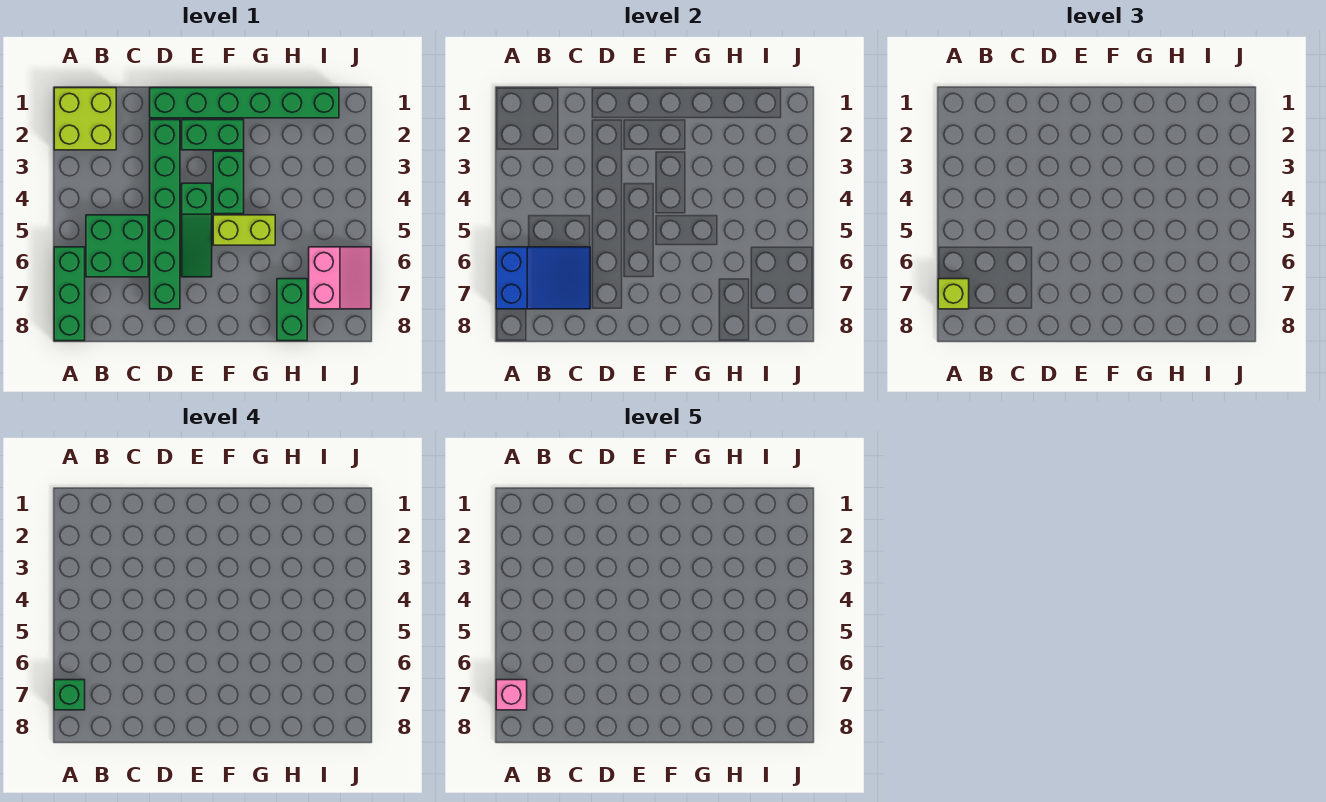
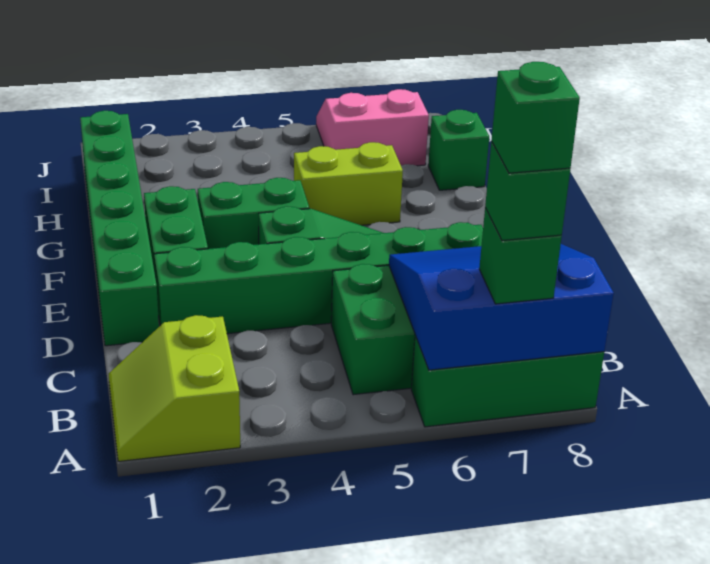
lime brick A1:B2 level 1 -> lime slope A1:B2 level 1 top 2
blue slope A6:C7 level 2 top A -> blue slope A6:C8 level 2 top A
lime brick A7 level 3 -> green brick A7 level 3
pink brick A7 level 5 -> green brick A7 level 5
lime brick F5:G5 level 1 -> lime brick G5:G6 level 1
green brick H7:H8 level 1 -> green brick H8 level 1

